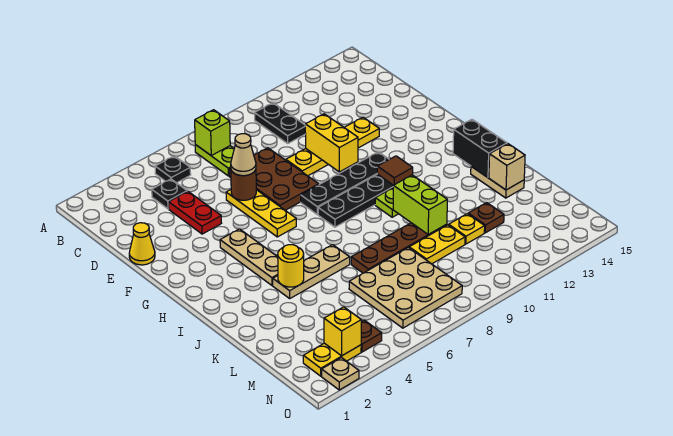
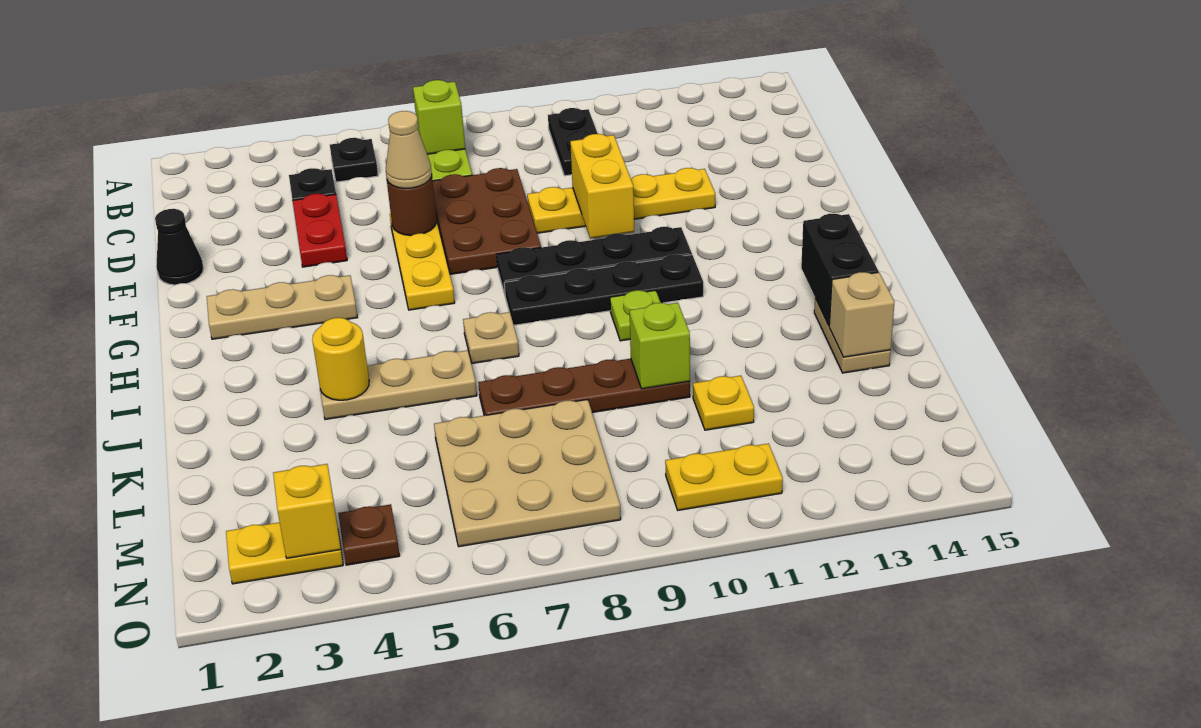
yellow cone E1 level 1 -> black cone E1 level 1
tan plate G4:I4 level 1 -> tan plate G2:G4 level 1
brown tile H11 level 2 -> none
lime brick J10:K10 level 2 -> lime brick K10 level 2
yellow plate L9:L10 level 1 -> yellow plate N10:N11 level 1
brown plate L12 level 1 -> none
tan plate O2 level 1 -> tan plate I7 level 1

